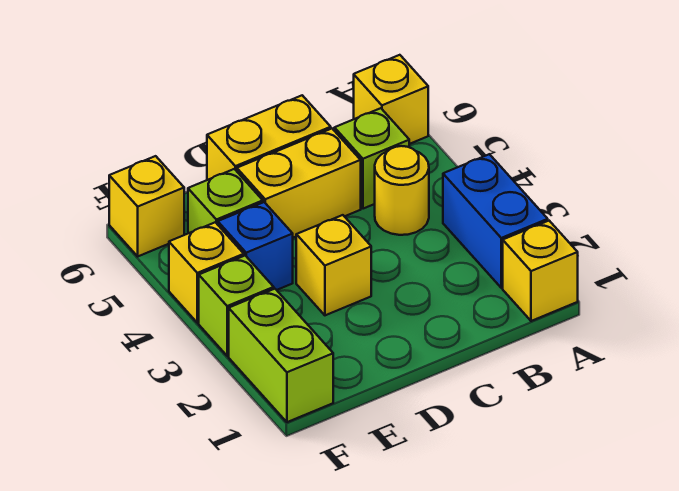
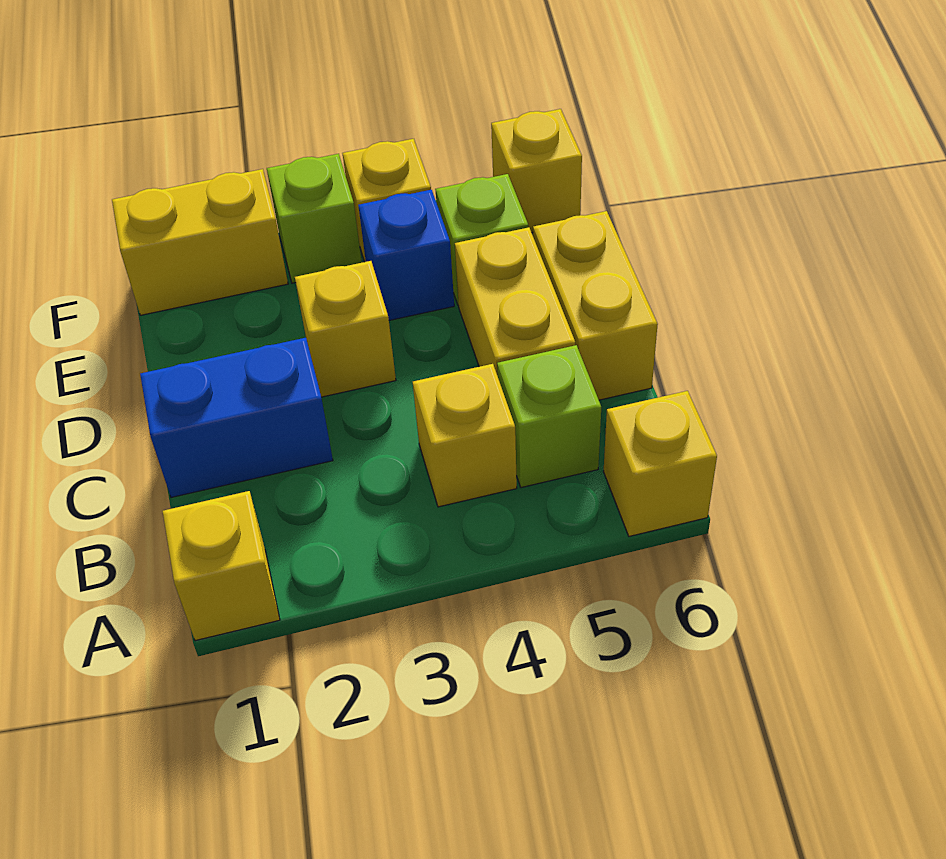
blue brick A2:A3 level 1 -> blue brick C1:C2 level 1
yellow round brick B4 level 1 -> yellow brick B4 level 1
lime brick F1:F2 level 1 -> yellow brick F1:F2 level 1

